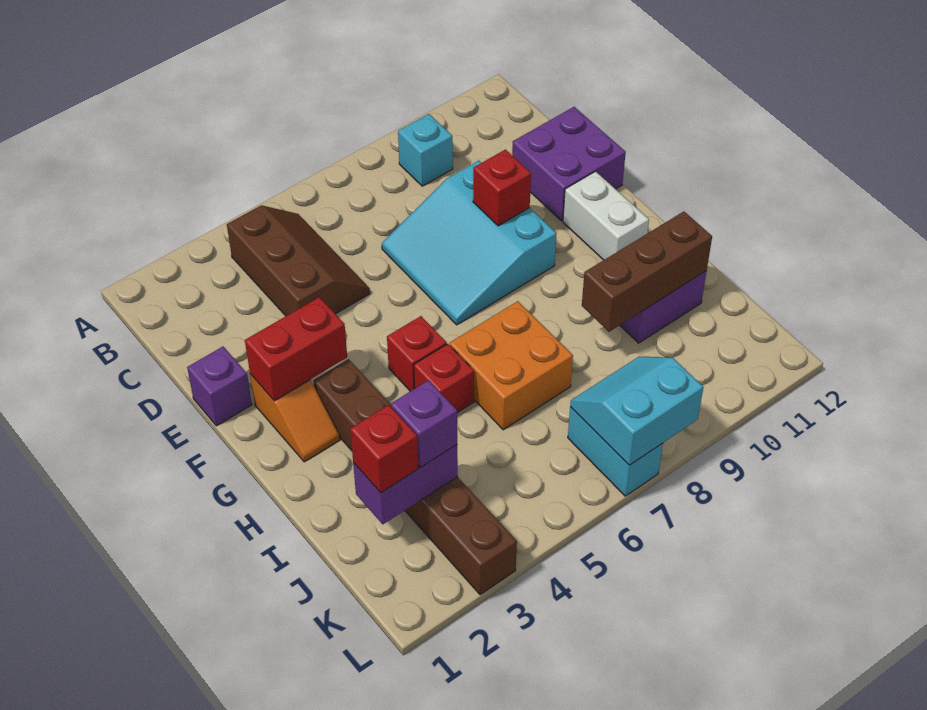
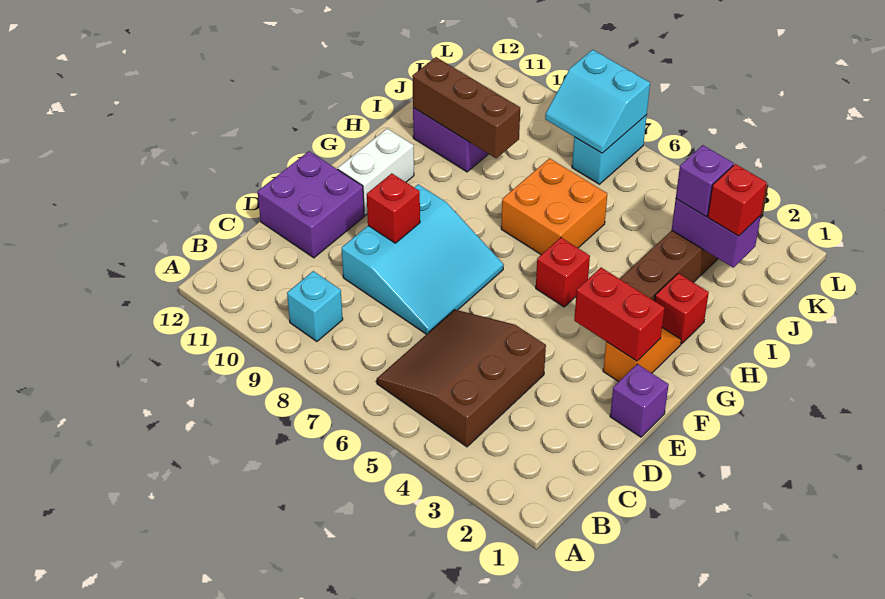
brown slope B4:D5 level 1 top 4 -> brown slope B4:D6 level 1 top 4
red brick H5 level 1 -> red brick H2 level 1

